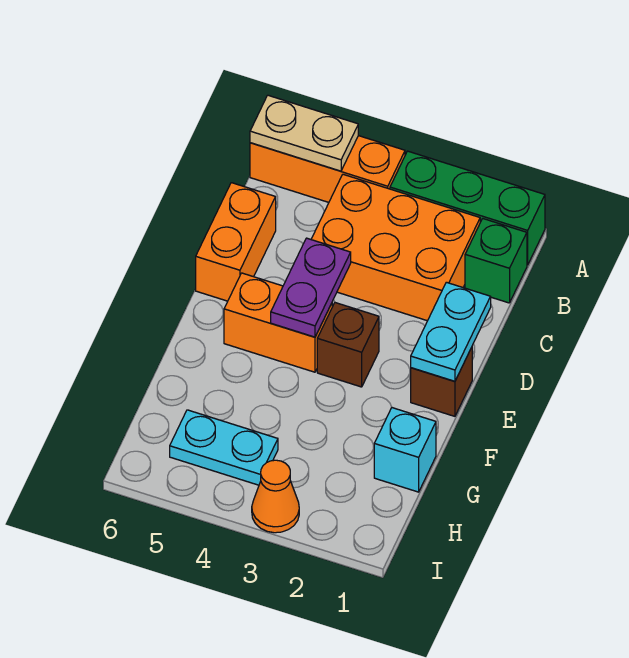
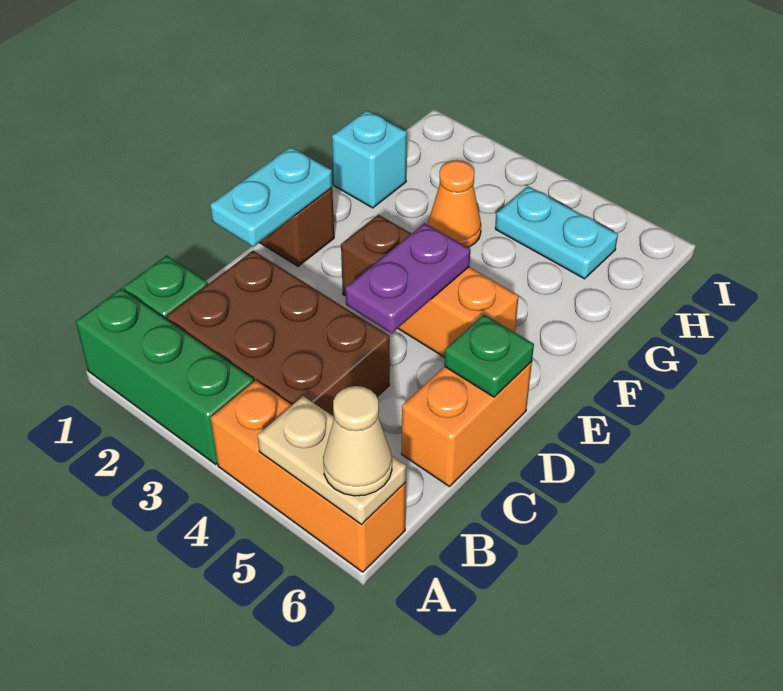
none -> tan cone A6 level 3
orange brick B2:C4 level 1 -> brown brick B2:C4 level 1
none -> green plate D6 level 2
orange cone I3 level 1 -> orange cone G3 level 1

